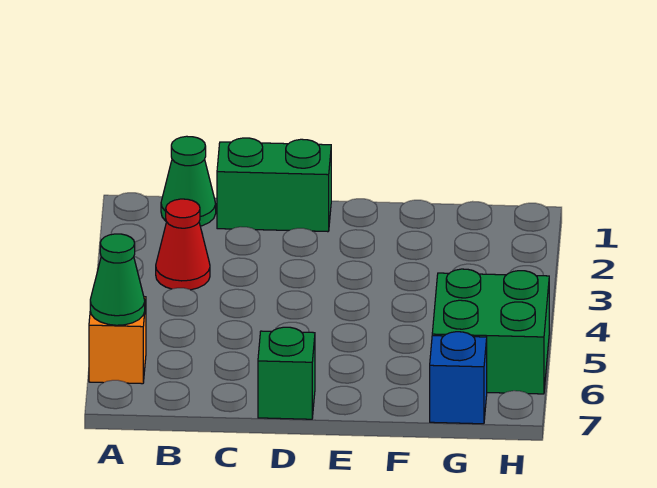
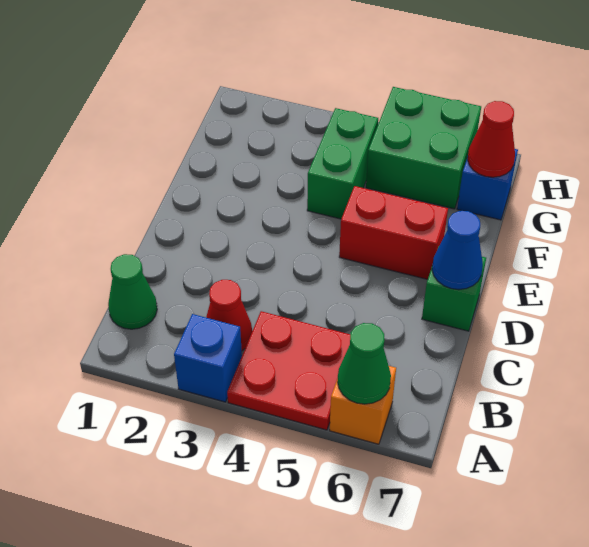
none -> blue brick A3 level 1
none -> red plate A4:B5 level 1
green brick C1:D1 level 1 -> green brick F4:G4 level 1
none -> blue cone D7 level 2
none -> red brick E5:E6 level 1
none -> red cone G7 level 2

